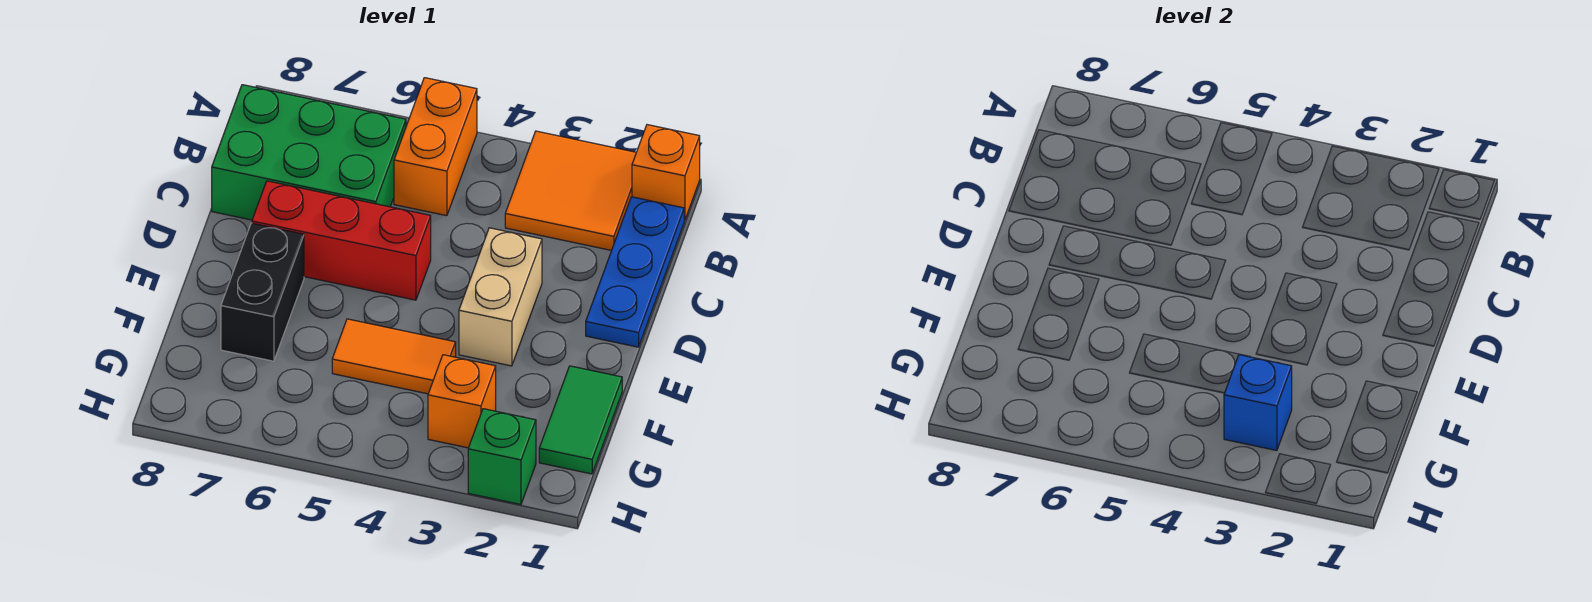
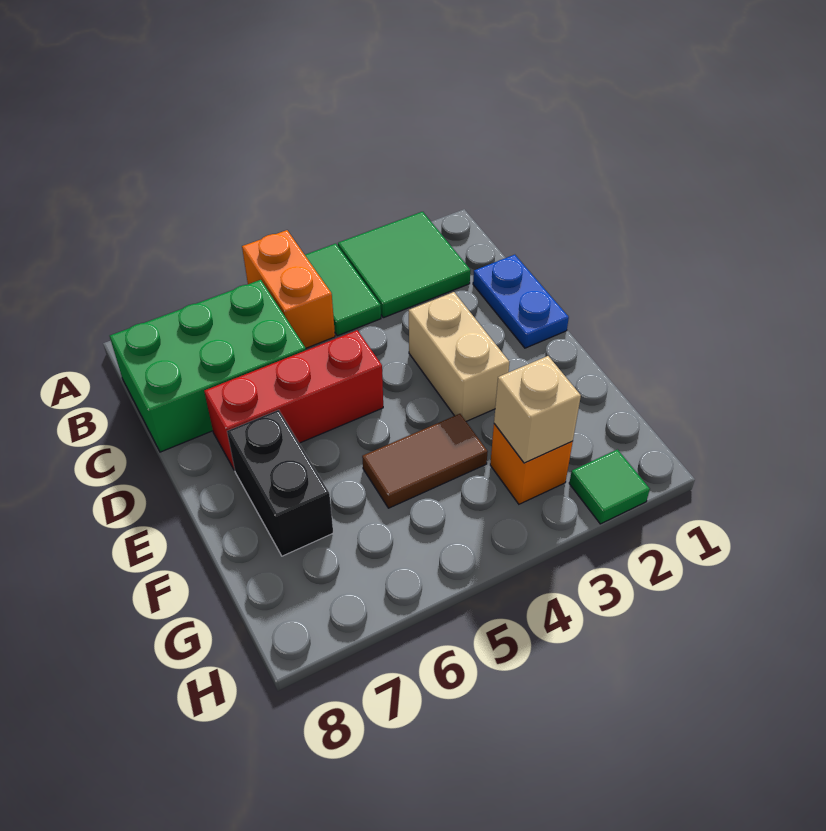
orange brick A1 level 1 -> none
orange tile A2:B3 level 1 -> green tile A2:B3 level 1
blue plate B1:D1 level 1 -> blue plate C1:D1 level 1
green tile F1:G1 level 1 -> green tile A4:B4 level 1
orange tile F4:F5 level 1 -> brown tile F4:F5 level 1
blue brick G3 level 2 -> tan brick G3 level 2
green brick H2 level 1 -> green tile H2 level 1

